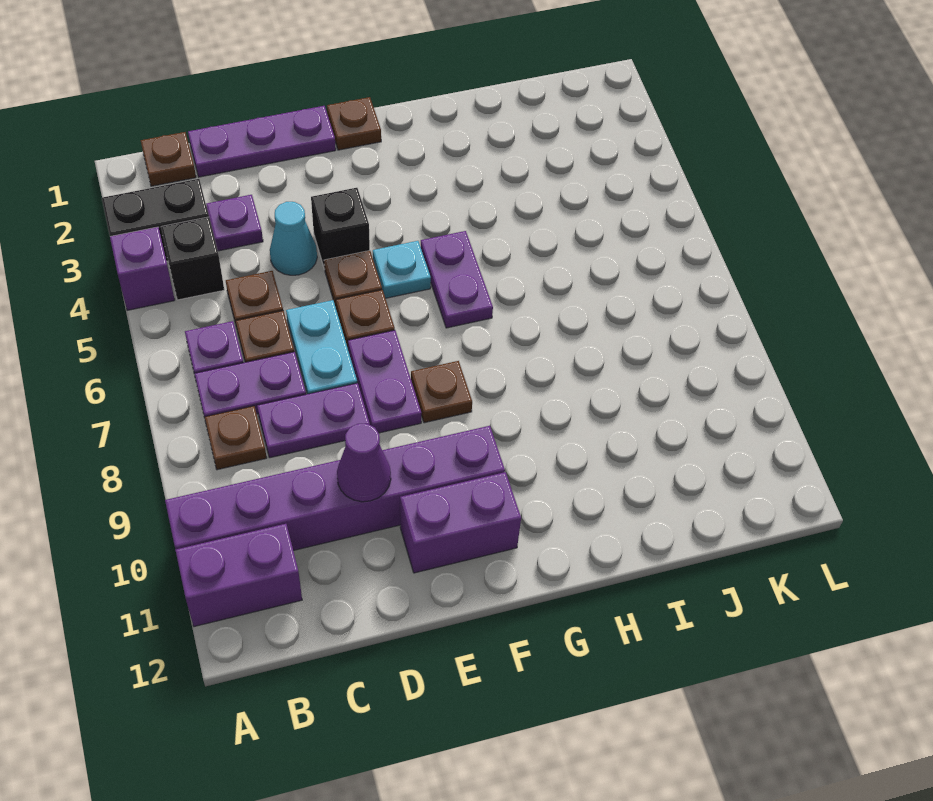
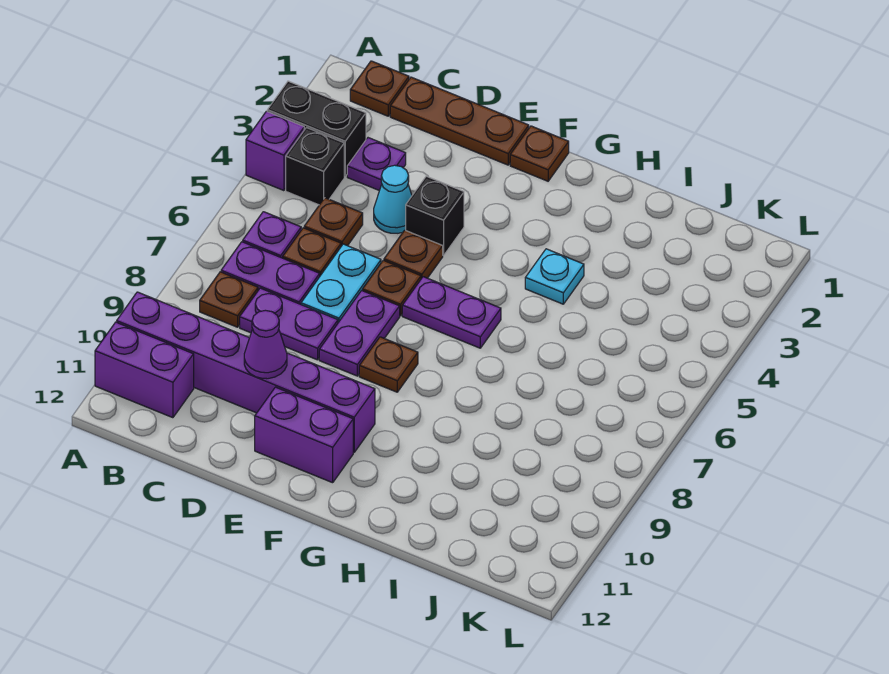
purple plate C1:E1 level 1 -> brown plate C1:E1 level 1
cyan plate F5 level 1 -> cyan plate H4 level 1
purple plate G5:G6 level 1 -> purple plate F6:G6 level 1

